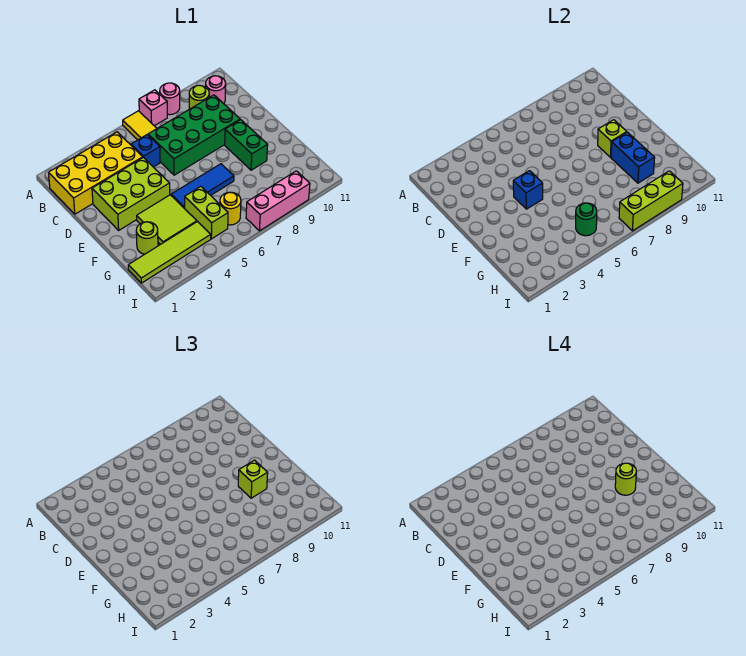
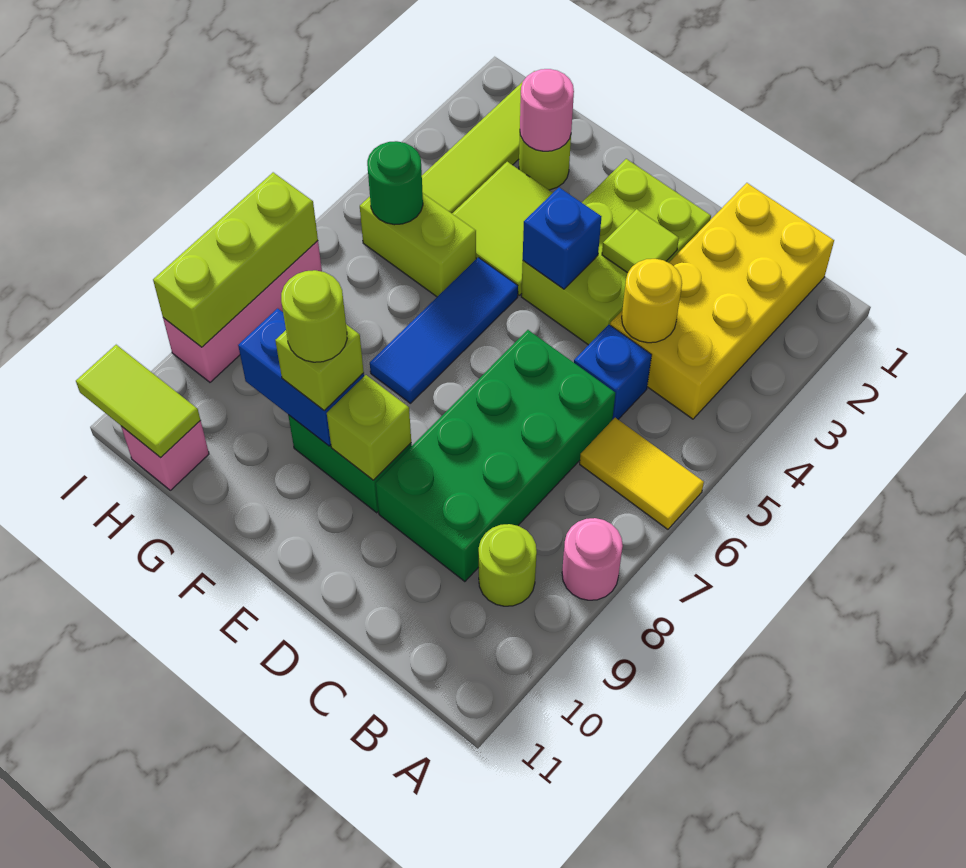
pink brick A7 level 1 -> pink brick H11 level 1
pink round brick B10 level 1 -> pink round brick G2 level 2
none -> lime tile D3 level 2
yellow round brick H6 level 1 -> yellow round brick C4 level 2
none -> lime tile H11:I11 level 2

